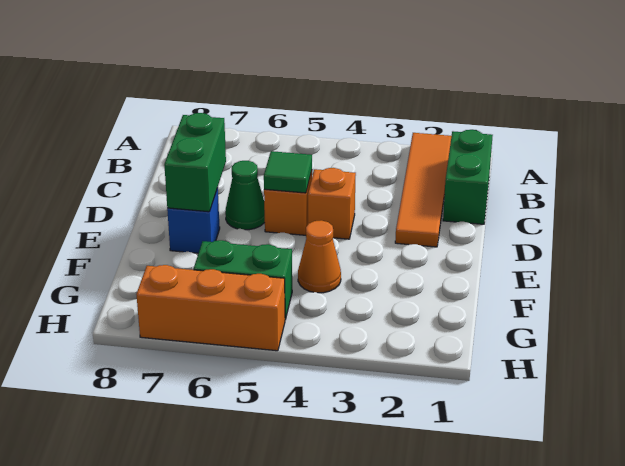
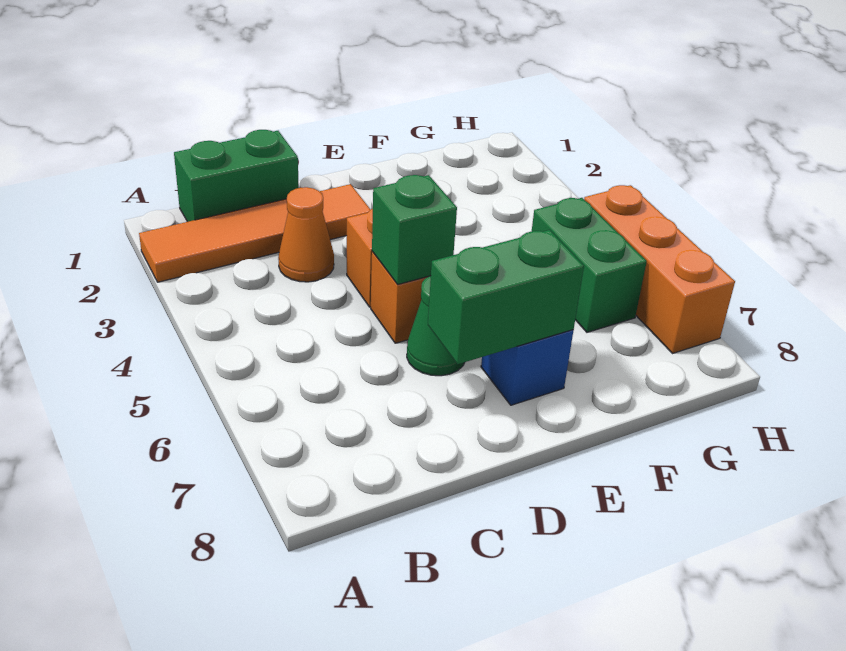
green tile D5 level 2 -> green brick D5 level 2
orange cone F4 level 1 -> orange cone C3 level 1

